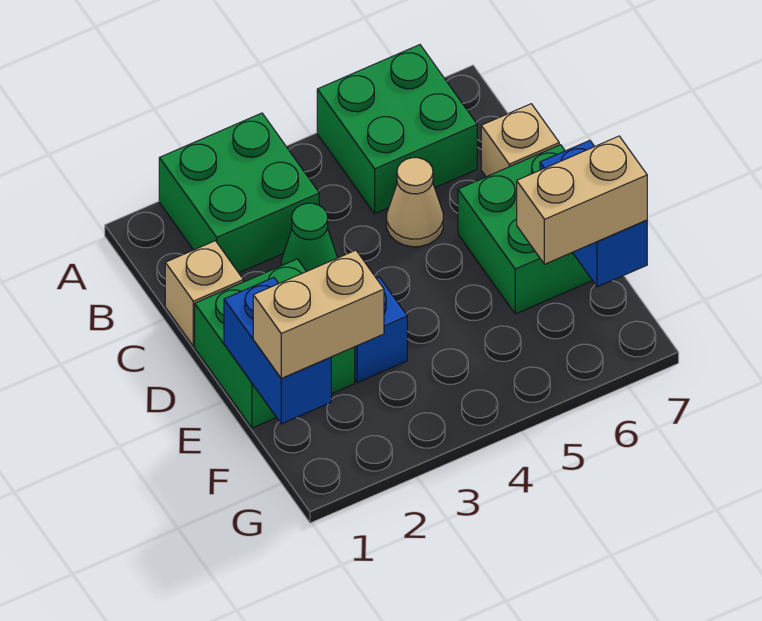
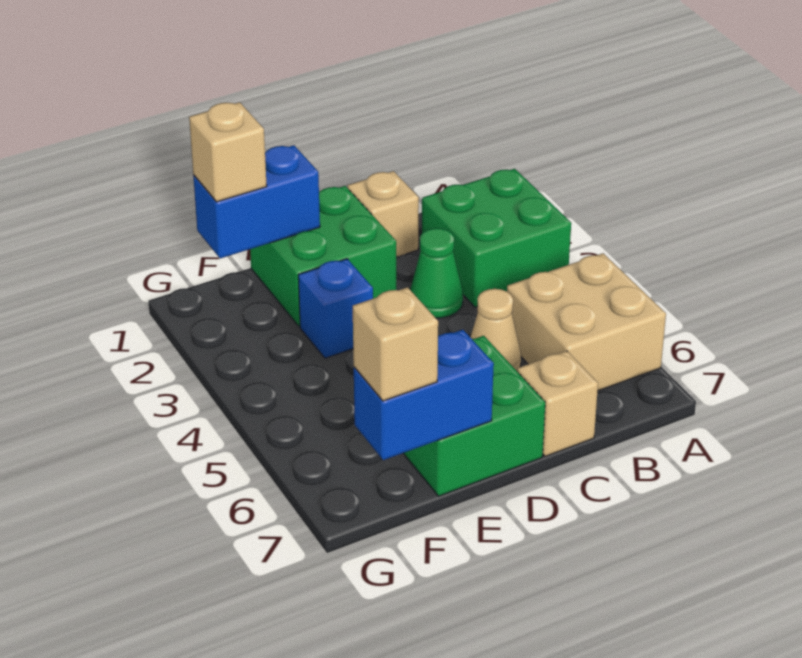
green brick A5:B6 level 1 -> tan brick A5:B6 level 1
tan brick F1:F2 level 3 -> tan brick F1 level 3
tan brick F6:F7 level 3 -> tan brick F7 level 3

